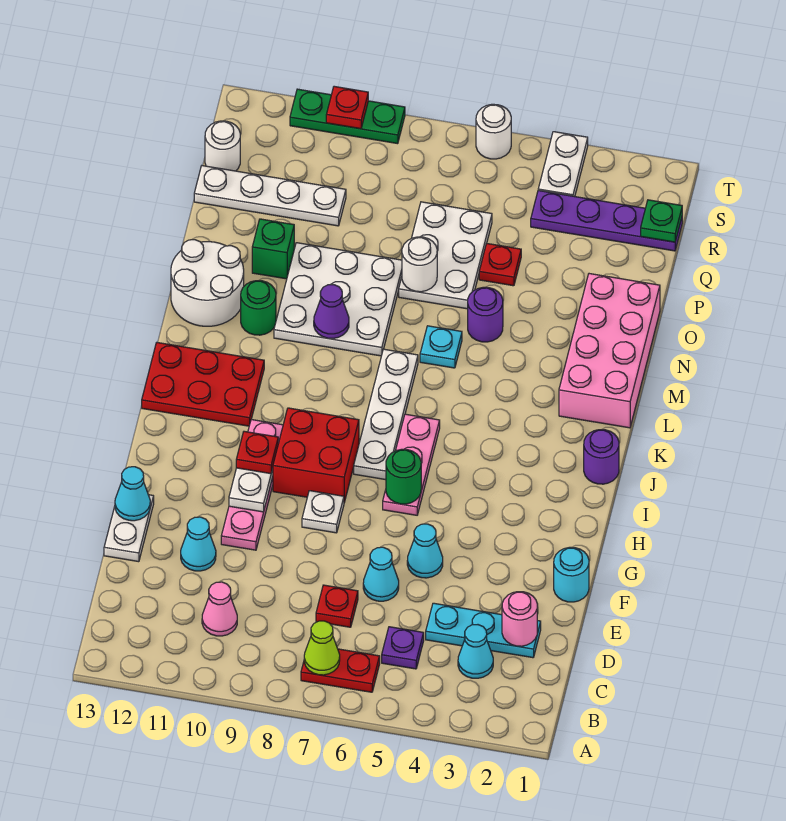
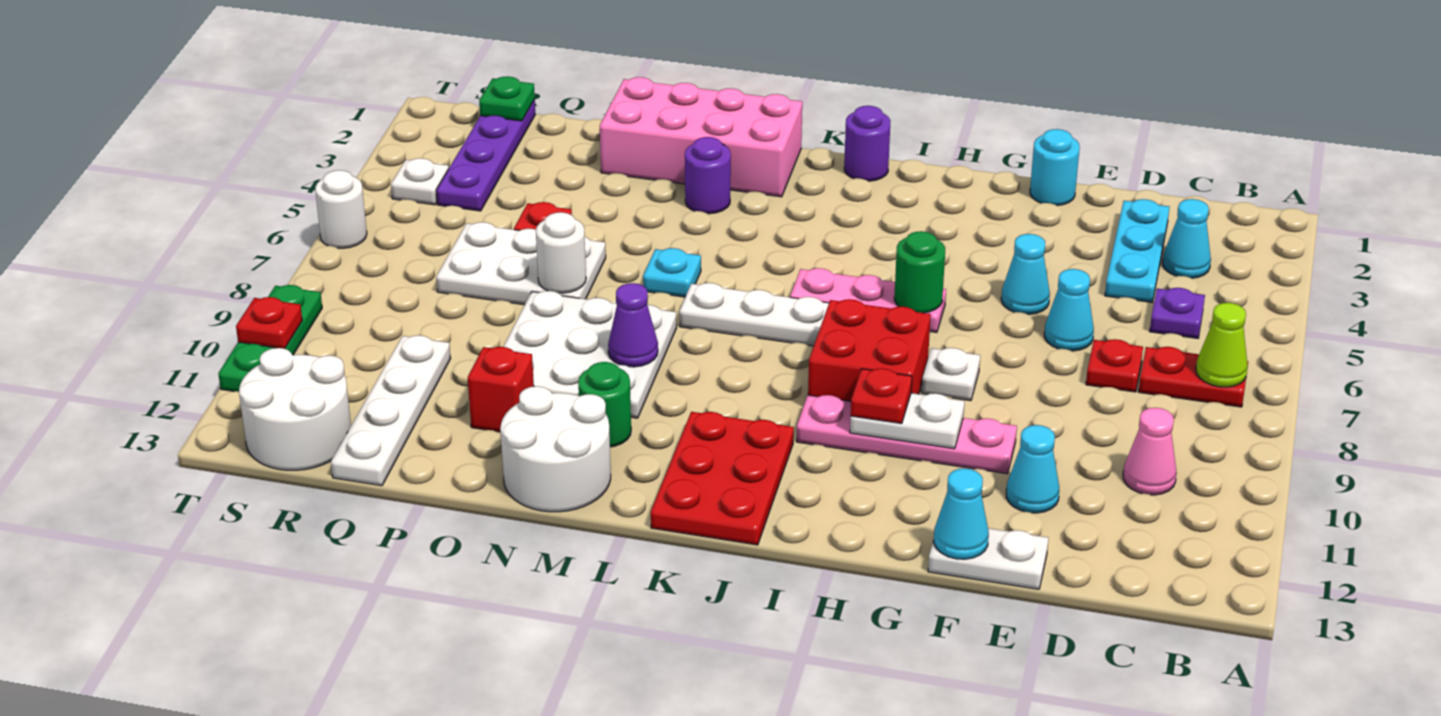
red plate B6:B7 level 1 -> red plate B7:C7 level 1
pink round brick D2 level 2 -> none
purple round brick N5 level 1 -> purple round brick M3 level 1
green brick O11 level 1 -> red brick O11 level 1
white round brick R13 level 1 -> white round brick R12:S13 level 1
white plate S4:T4 level 1 -> white plate S4 level 1

